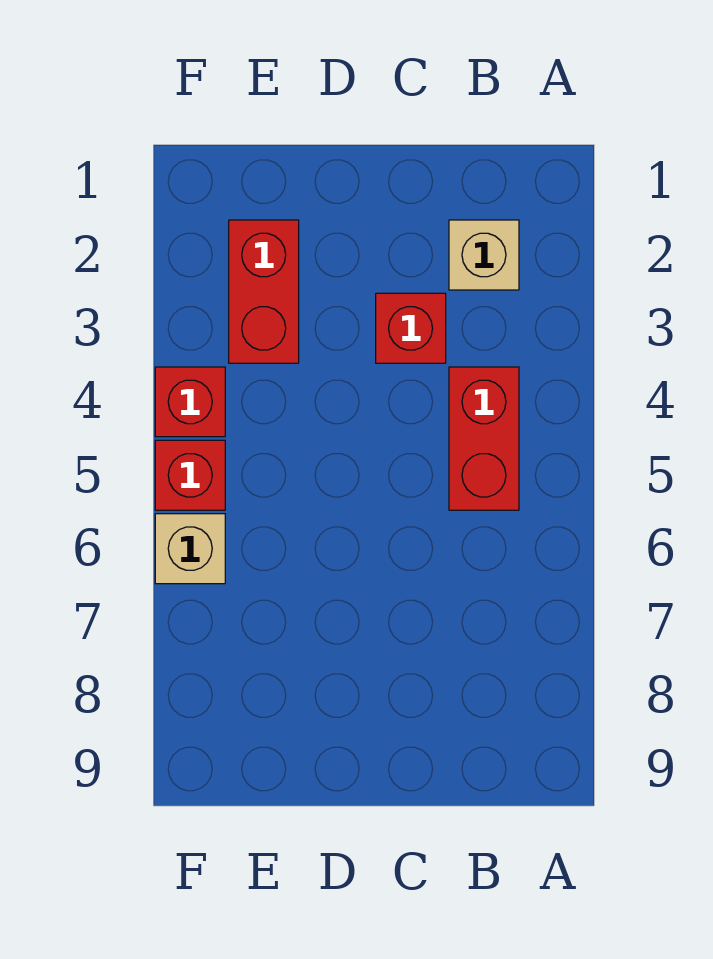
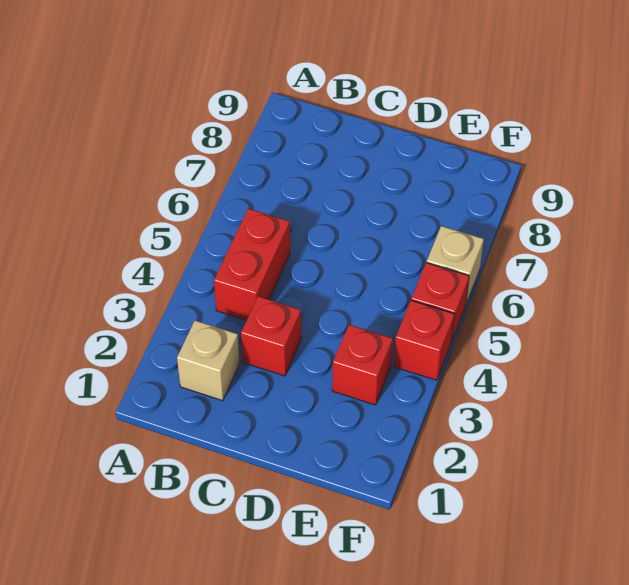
red brick E2:E3 level 1 -> red brick E3 level 1

